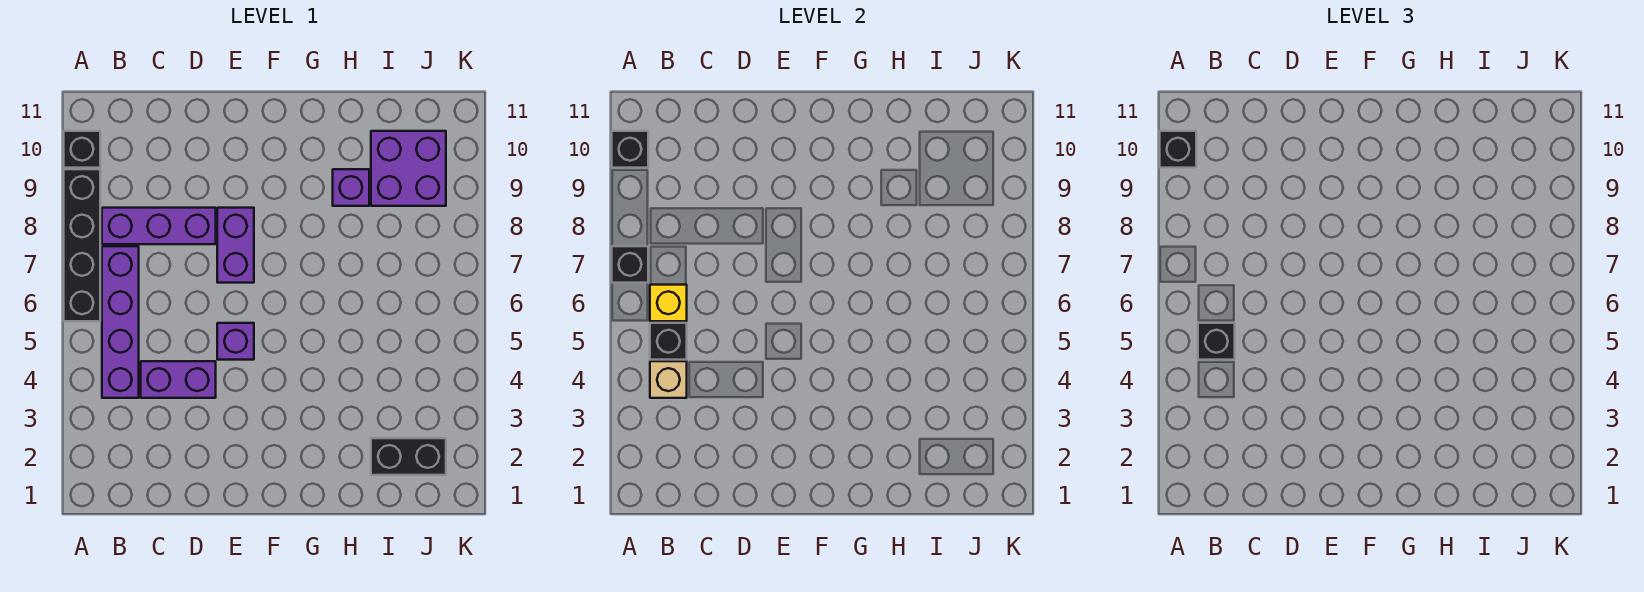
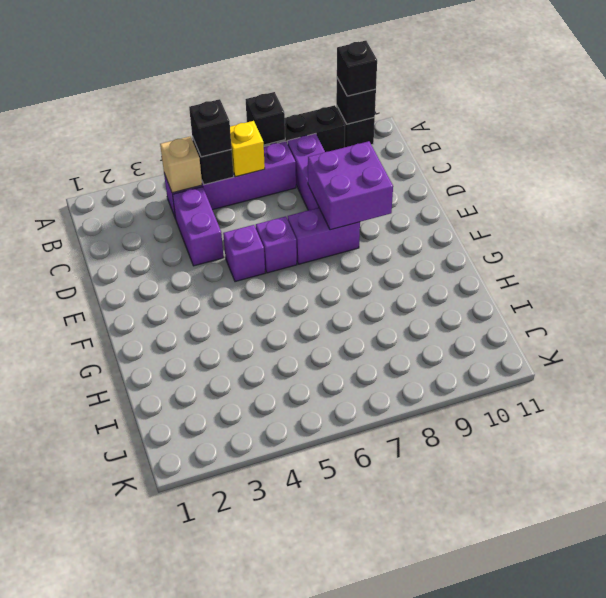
purple brick H9 level 1 -> purple brick E6 level 1
black brick I2:J2 level 1 -> none
purple brick I9:J10 level 1 -> purple brick D8:E9 level 2

